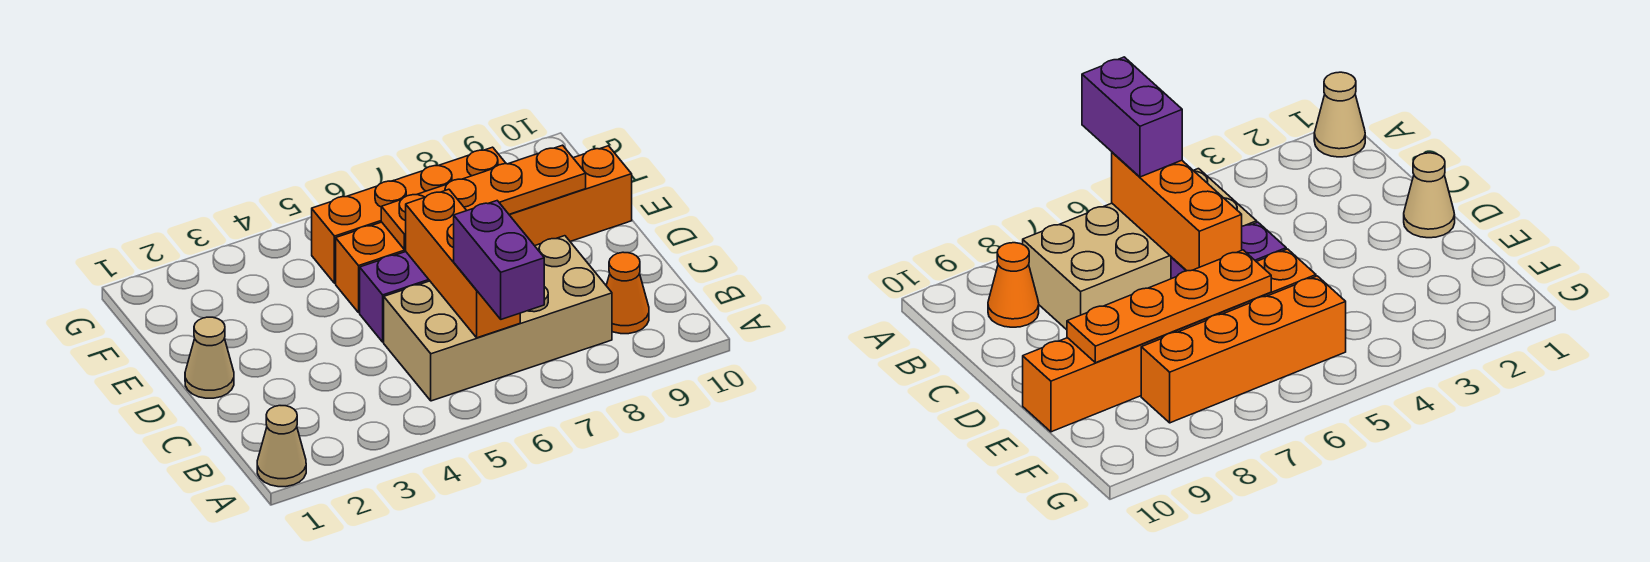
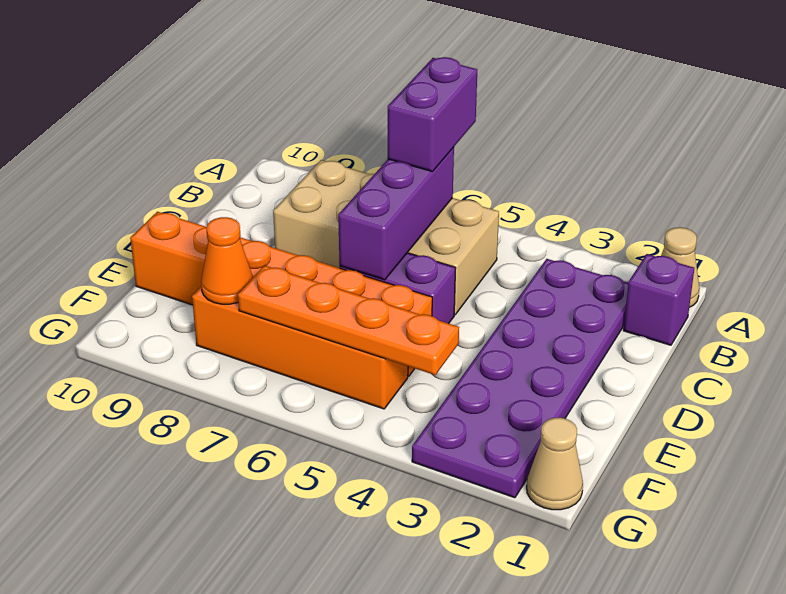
none -> purple brick B1 level 1
none -> purple plate B2:G3 level 1
orange brick B6:D6 level 2 -> purple brick B6:D6 level 2
orange cone B9 level 1 -> orange cone F8 level 2
tan cone D1 level 1 -> tan cone G1 level 1
orange plate E6:E9 level 2 -> orange plate F4:F7 level 2

